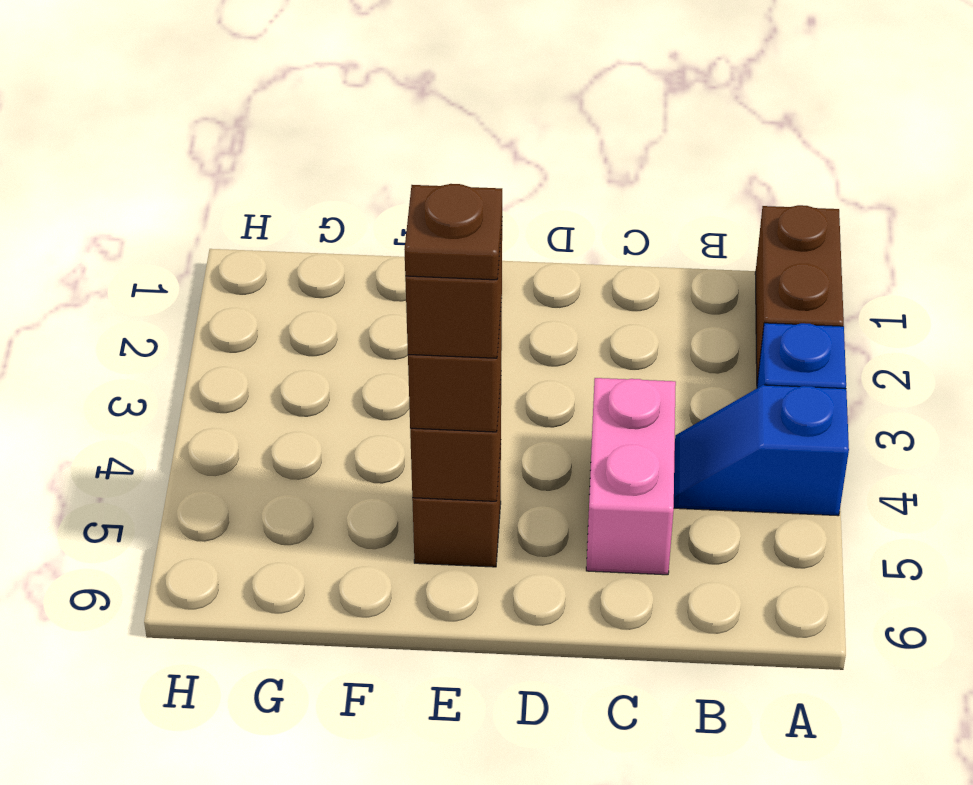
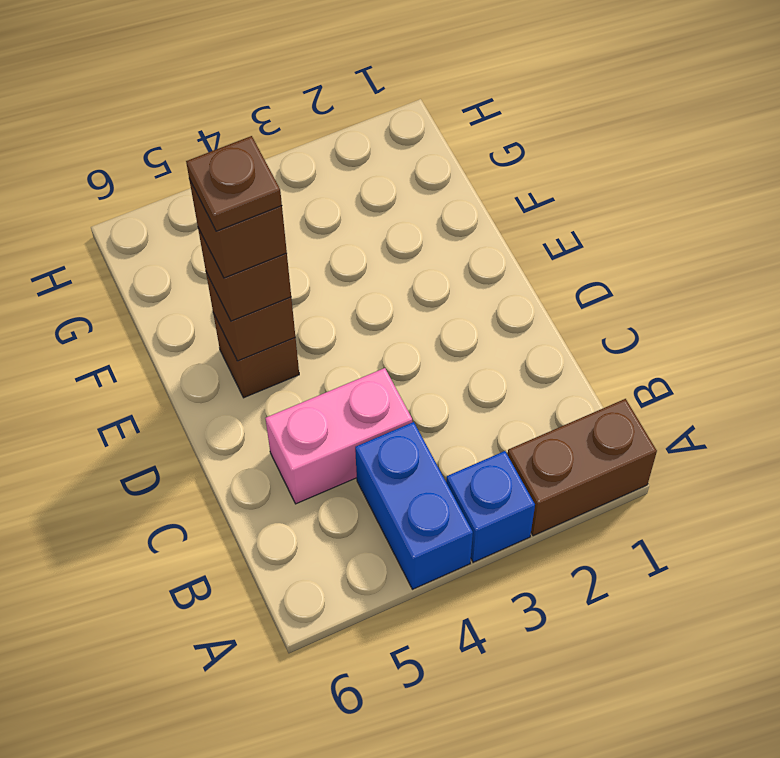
blue slope A4:B4 level 1 top A -> blue brick A4:B4 level 1

